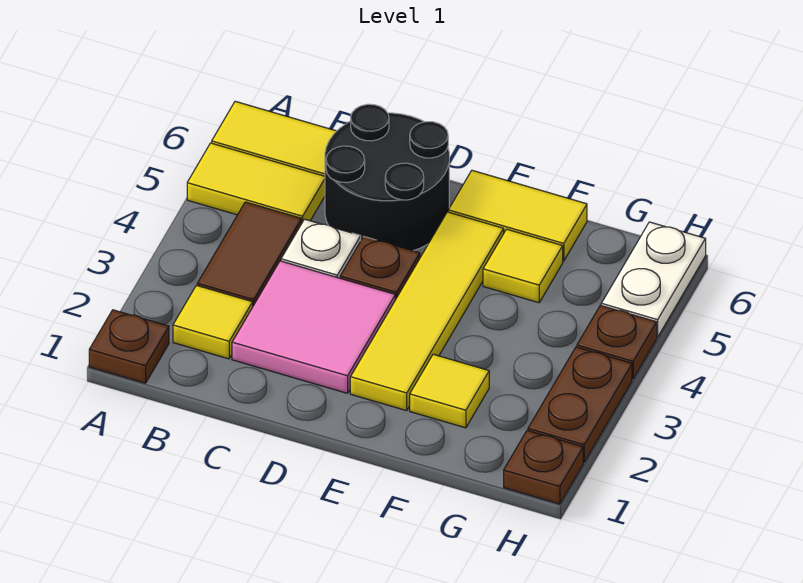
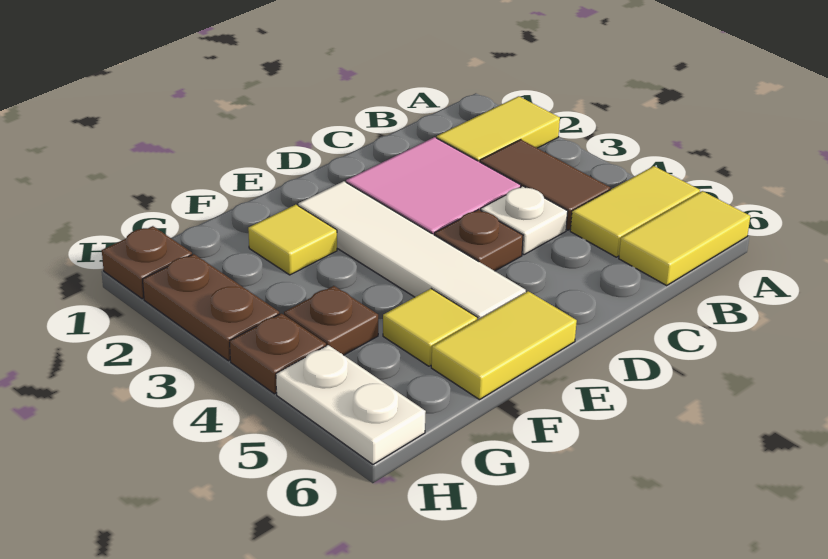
brown plate A1 level 1 -> brown plate G4 level 1
yellow tile B2 level 1 -> yellow tile A2:B2 level 1
black round brick C5:D6 level 1 -> none
yellow tile E2:E5 level 1 -> white tile E2:E5 level 1

